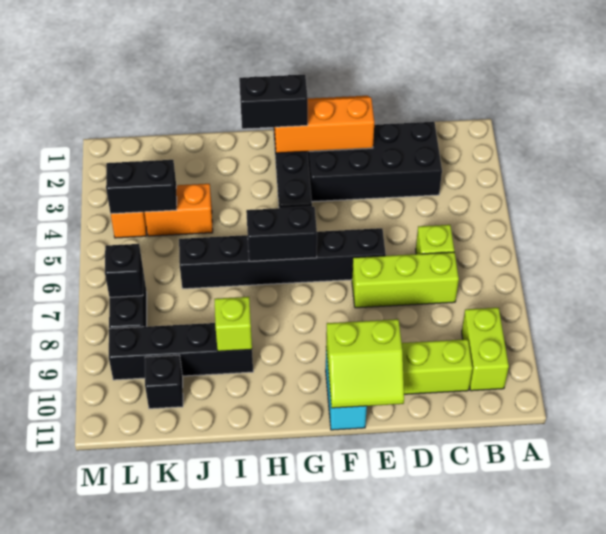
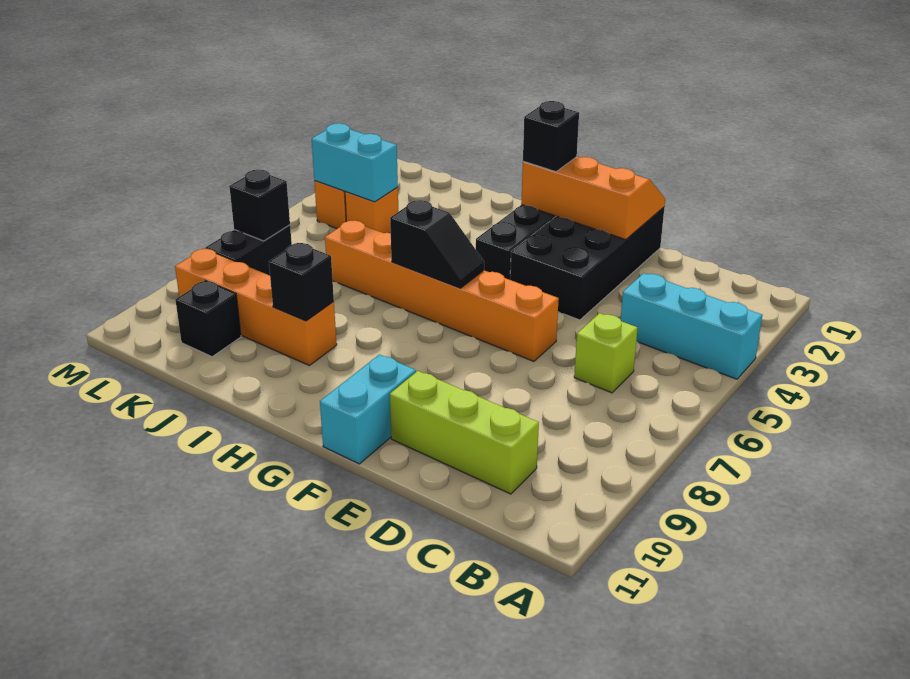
none -> cyan brick A4:C4 level 1
lime brick B9:B10 level 1 -> none
black brick C2:F3 level 1 -> black brick E1:F4 level 1
lime brick C7:E7 level 1 -> none
black brick E6:J6 level 1 -> orange brick E6:J6 level 1
lime slope E10:F11 level 2 top 10 -> none
black brick G2:H2 level 3 -> black brick G2 level 3
black brick G6:H6 level 2 -> black slope G6:H6 level 2 top H
black brick I9:L9 level 1 -> orange brick I9:L9 level 1
lime brick I9 level 2 -> black brick I9 level 2
orange brick J4:K4 level 1 -> orange brick K4 level 1
black brick K4:L4 level 2 -> cyan brick K4:L4 level 2

